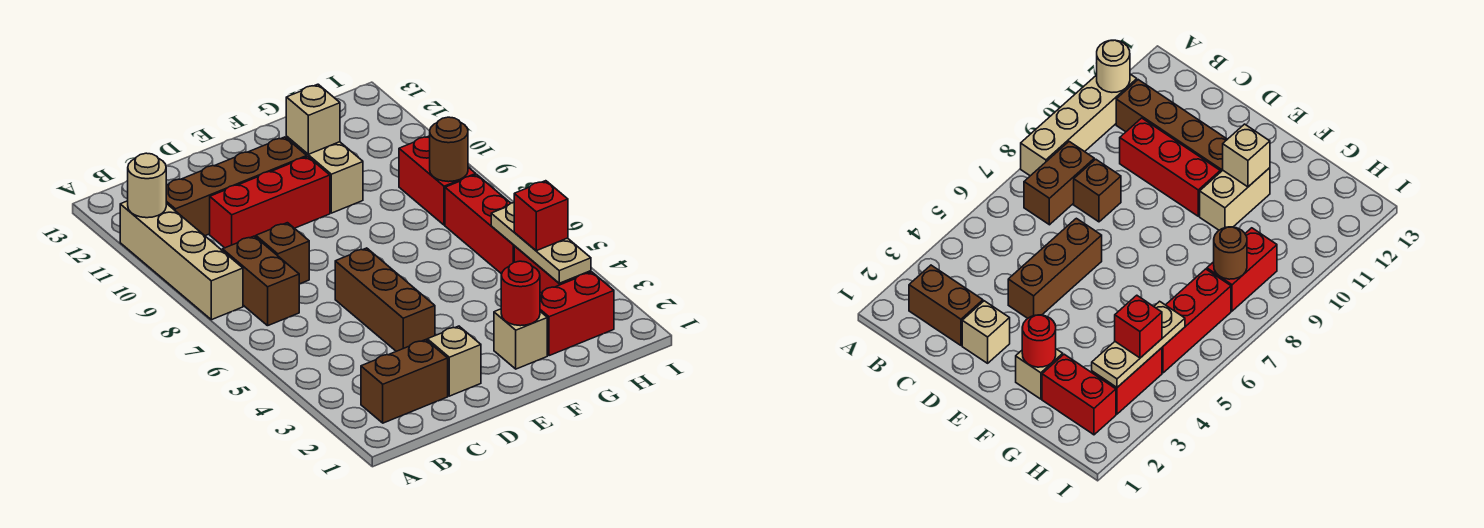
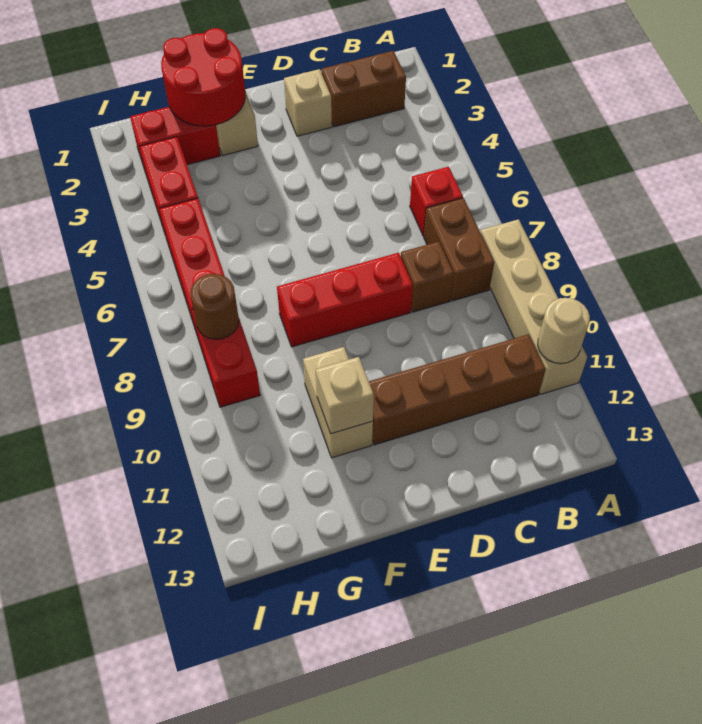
red brick C10:E10 level 1 -> red brick D8:F8 level 1
brown brick D4:D6 level 1 -> none
red round brick F2 level 2 -> red round brick F1:G2 level 2
tan plate H3:H5 level 2 -> none
red brick H4 level 3 -> red brick B6 level 1

